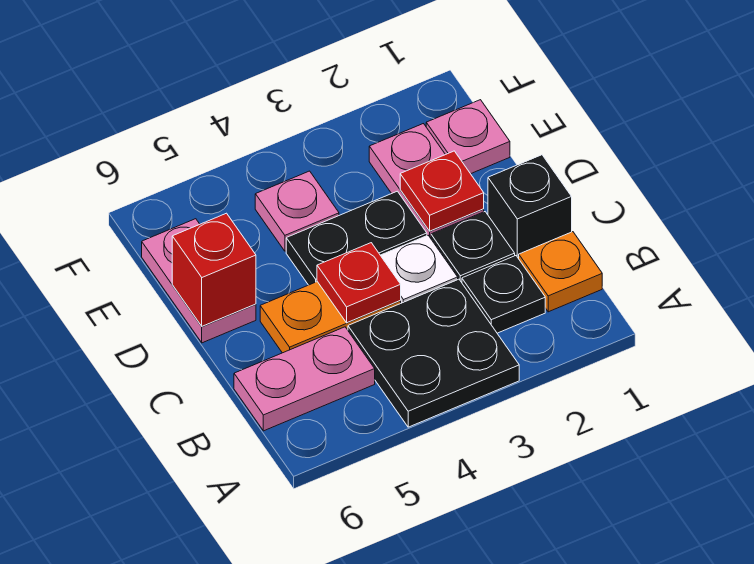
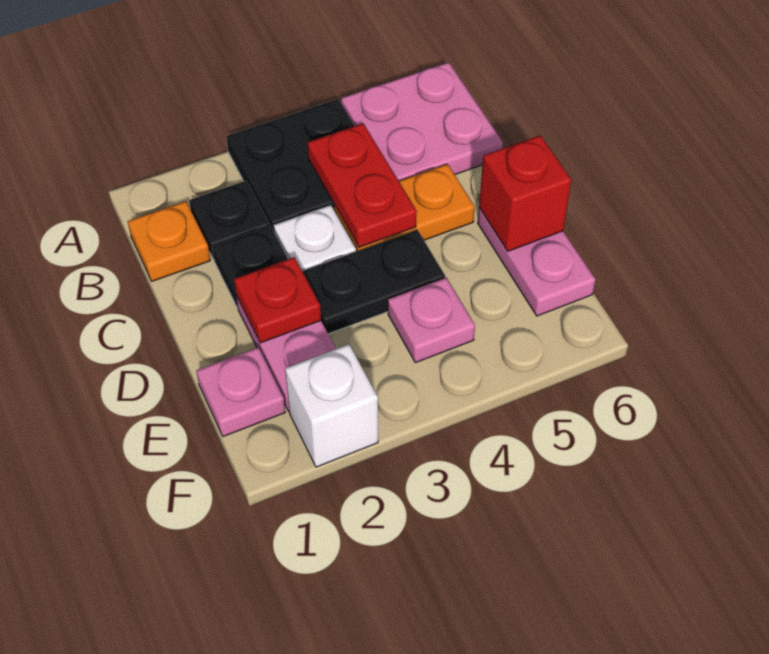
pink plate B5:B6 level 1 -> pink plate A5:B6 level 1
black brick C1 level 1 -> none
red plate C4 level 2 -> red plate B4:C4 level 2
none -> white brick F2 level 1

